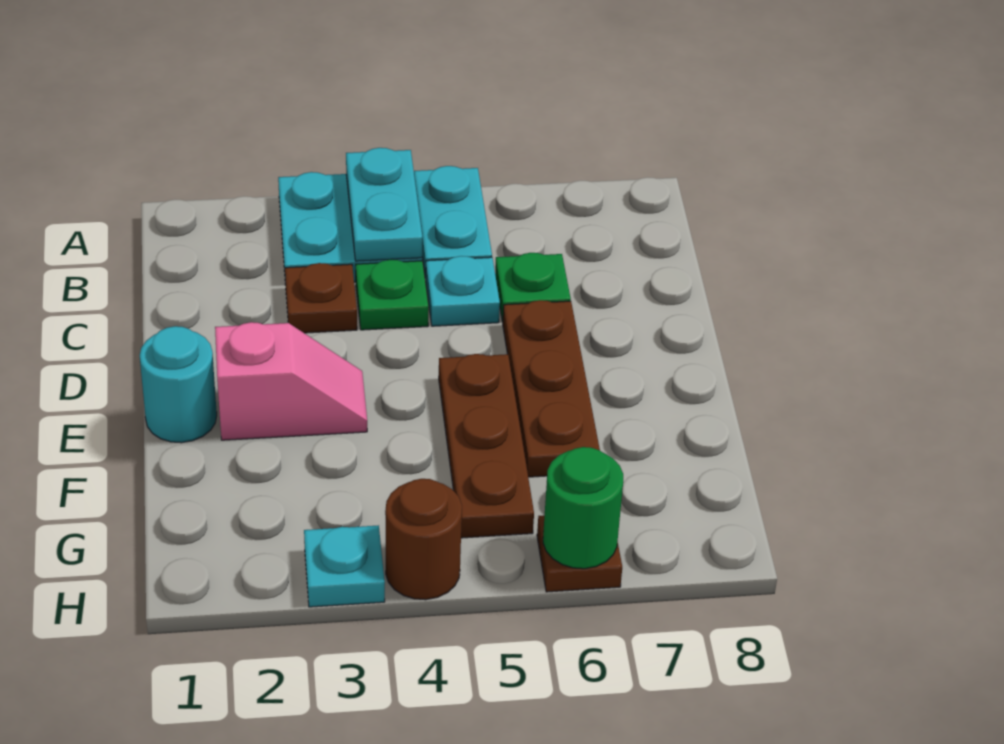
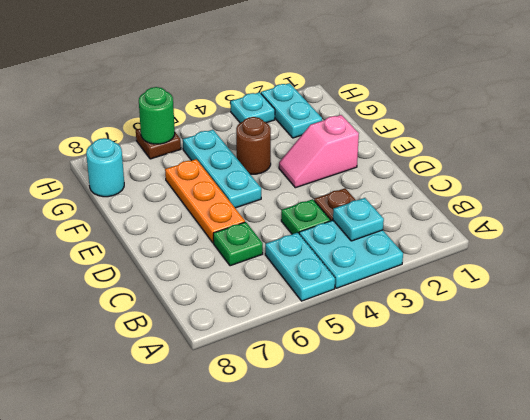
cyan plate A4:B4 level 2 -> cyan plate G2:H2 level 1
cyan plate C5 level 1 -> cyan plate B3 level 2
brown plate D6:F6 level 1 -> orange plate D6:F6 level 1
cyan round brick E1 level 1 -> cyan round brick G8 level 1
brown plate E5:G5 level 1 -> cyan plate E5:G5 level 1
brown round brick H4 level 1 -> brown round brick F4 level 1

